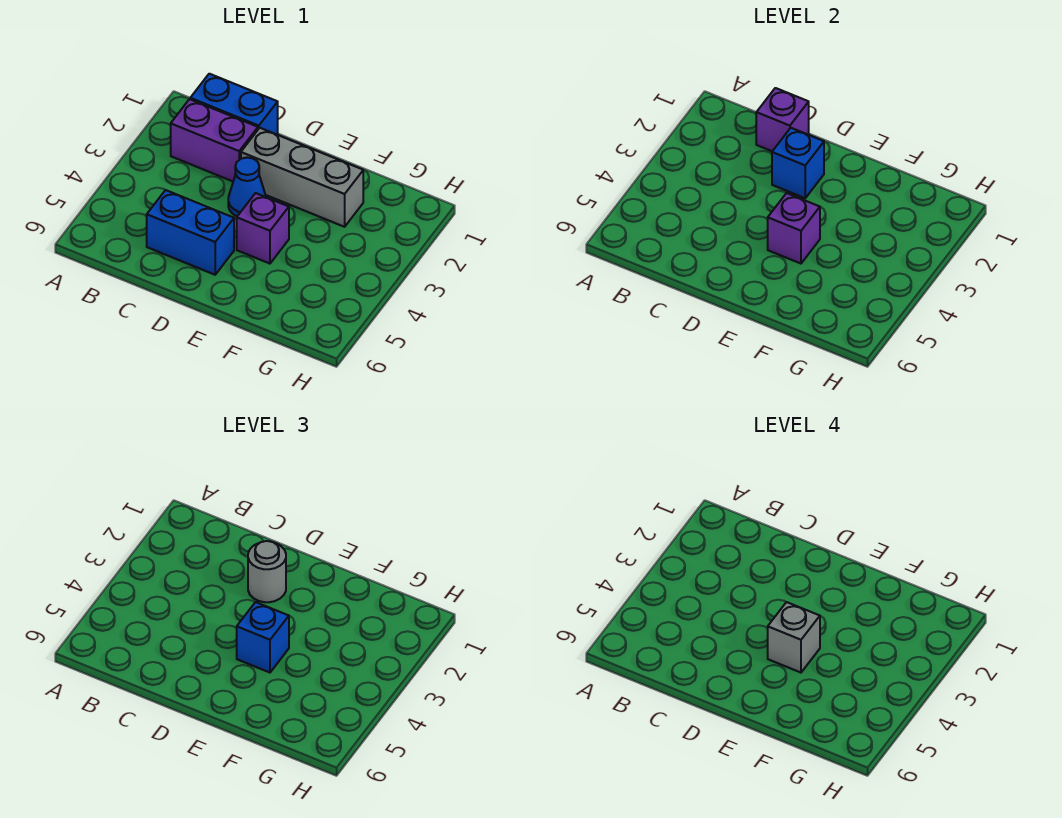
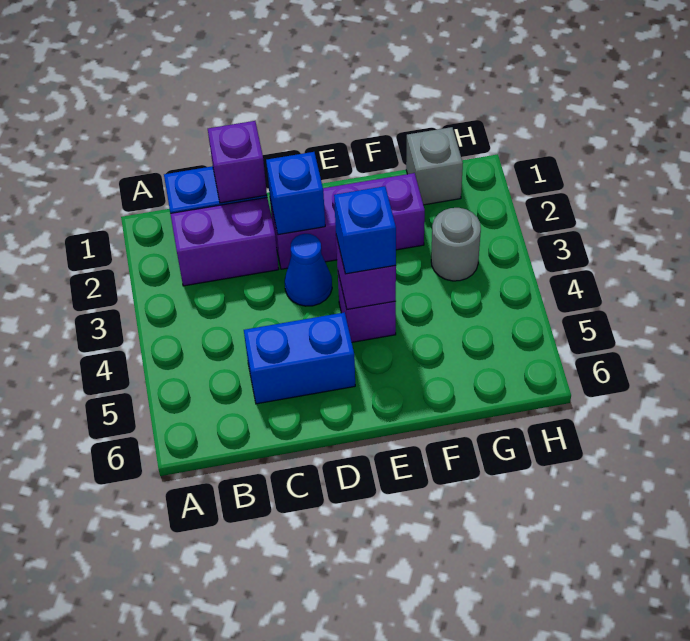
grey brick D2:F2 level 1 -> purple brick D2:F2 level 1
grey round brick D2 level 3 -> grey round brick G3 level 1
grey brick E4 level 4 -> grey brick G1 level 1

